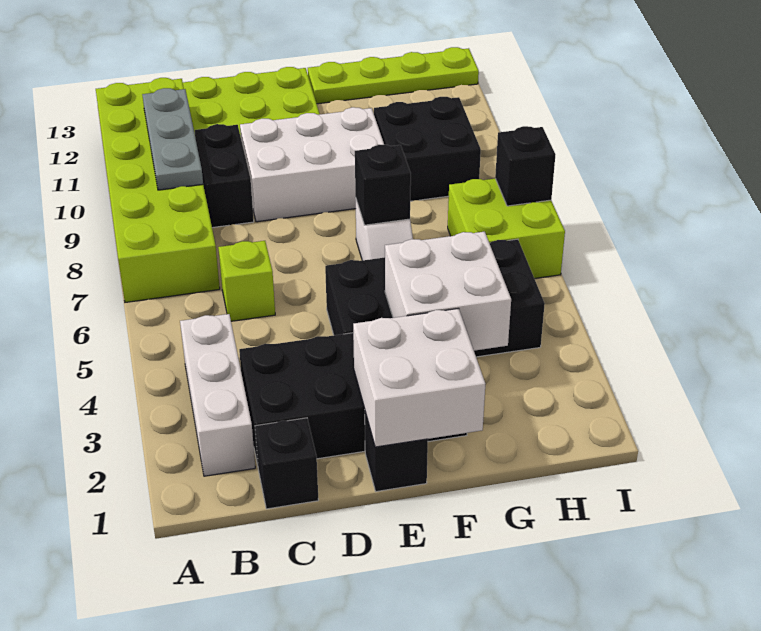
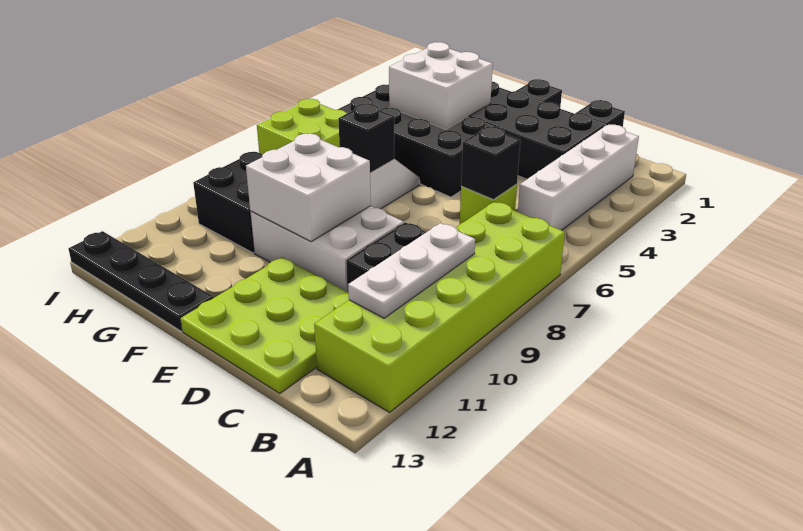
white brick B2:B4 level 1 -> white brick B2:B5 level 1
grey plate B9:B11 level 2 -> white plate B9:B11 level 2
white brick E1:F2 level 2 -> white brick E9:F10 level 2
lime plate F13:I13 level 1 -> black plate F13:I13 level 1
black brick I7 level 2 -> black brick C6 level 2

